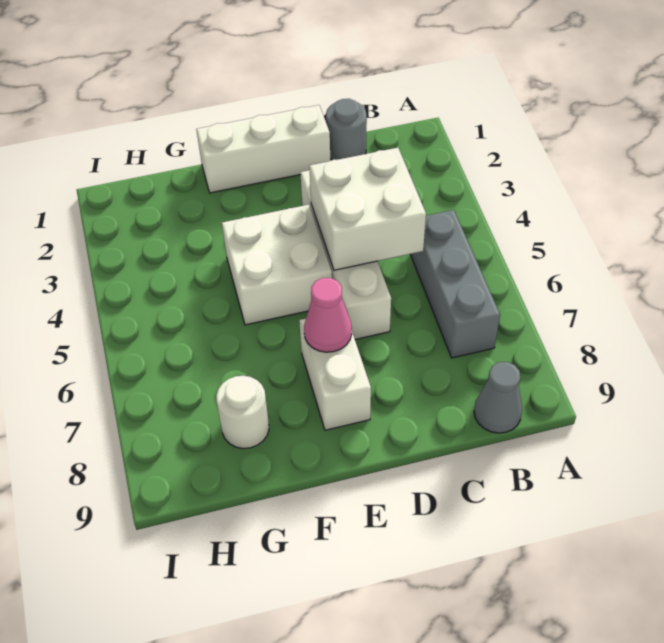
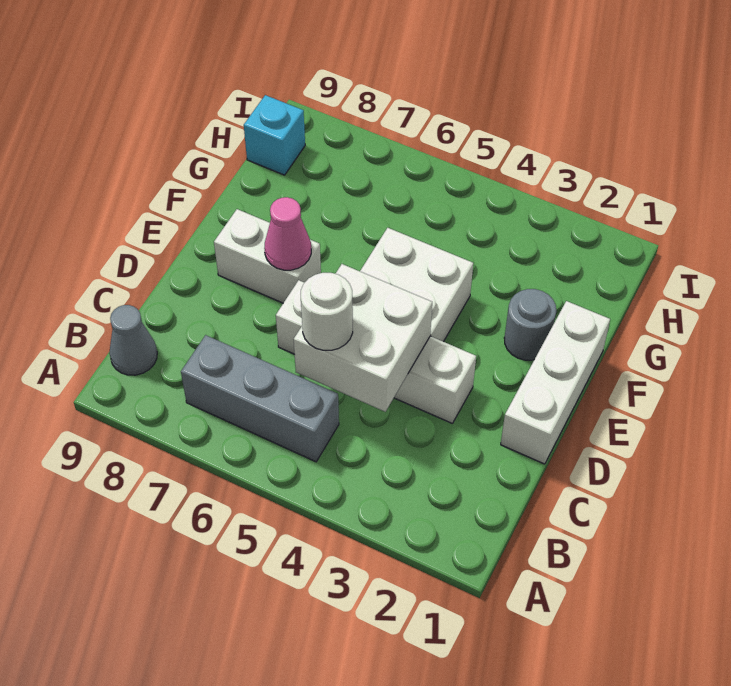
grey round brick C1 level 1 -> grey round brick F2 level 1
white round brick G8 level 1 -> white round brick C5 level 3
none -> cyan brick H9 level 1

